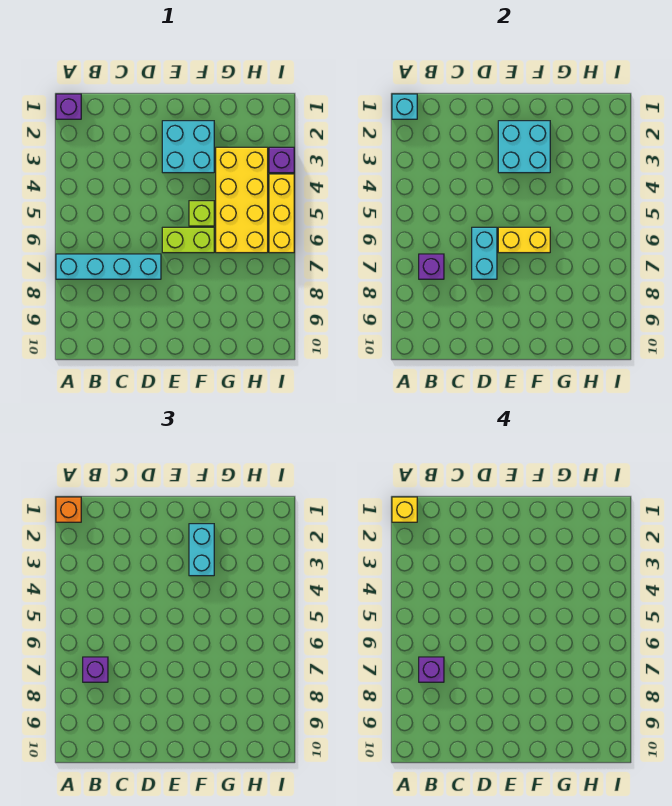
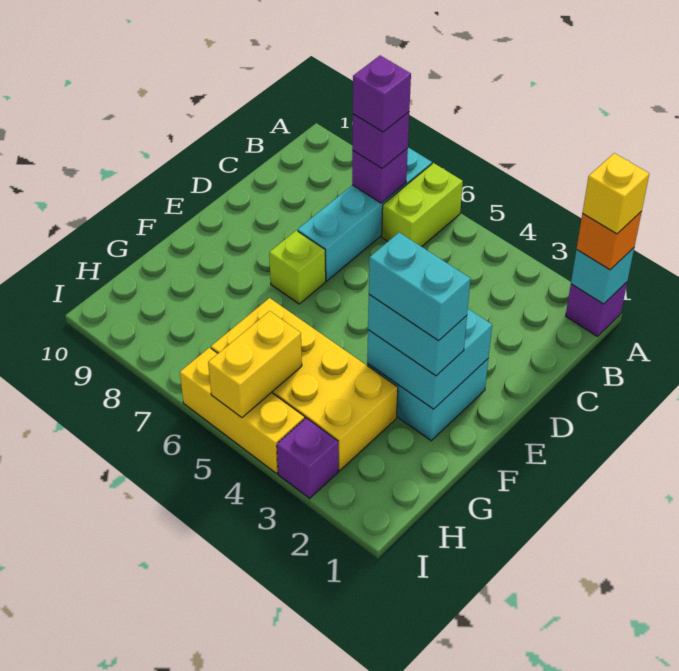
cyan brick D6:D7 level 2 -> cyan brick F2:F3 level 4
lime brick E6:F6 level 1 -> lime brick A6:B6 level 1
yellow brick E6:F6 level 2 -> yellow brick H5:I5 level 2
lime brick F5 level 1 -> lime brick E7 level 1

